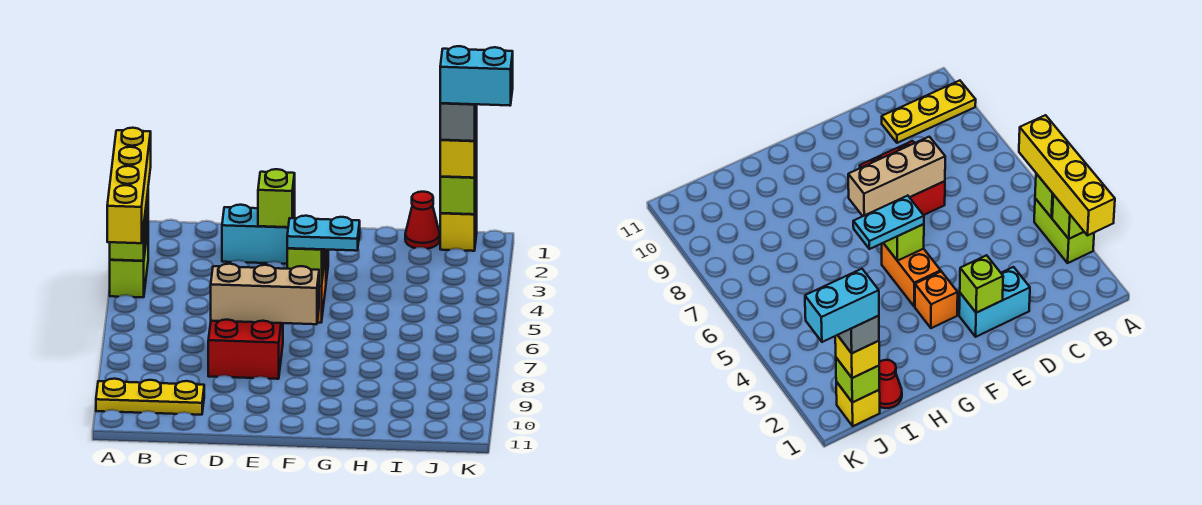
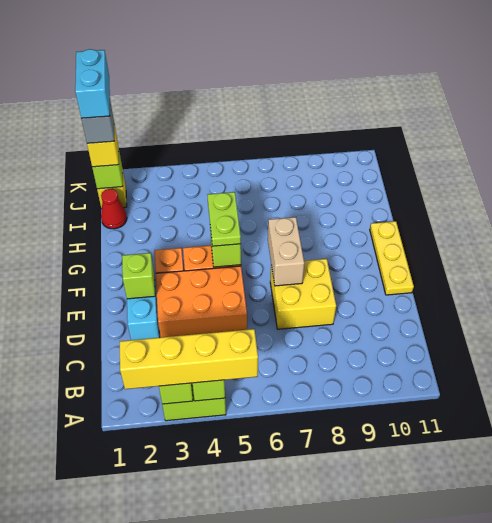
yellow plate A10:C10 level 1 -> yellow plate E11:G11 level 1
none -> orange brick D3:E5 level 1
red brick D7:E8 level 1 -> yellow brick D7:E8 level 1
tan brick D7:F7 level 2 -> tan brick E7:F7 level 2
cyan plate F5:G5 level 3 -> lime plate F5:G5 level 3

